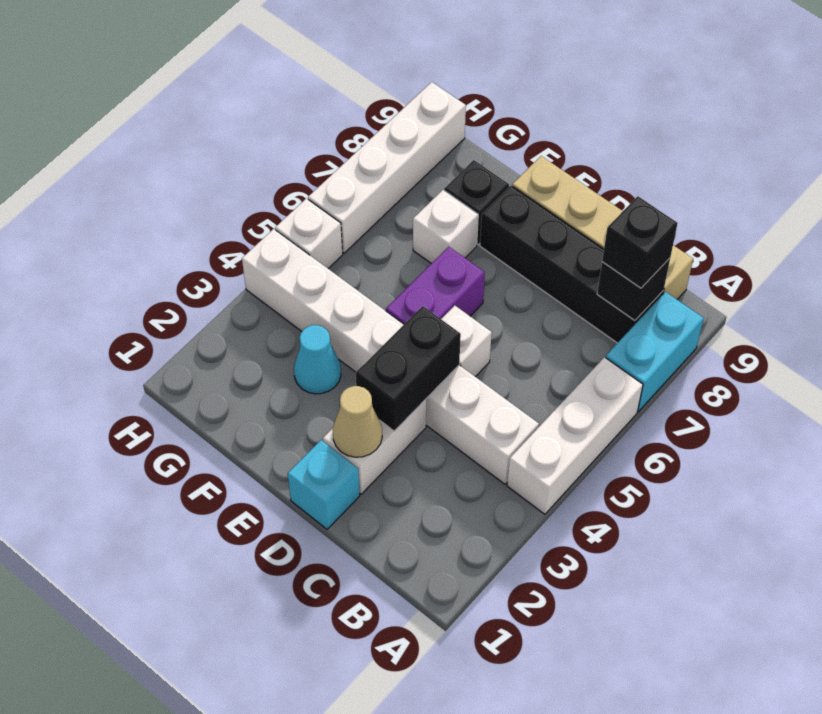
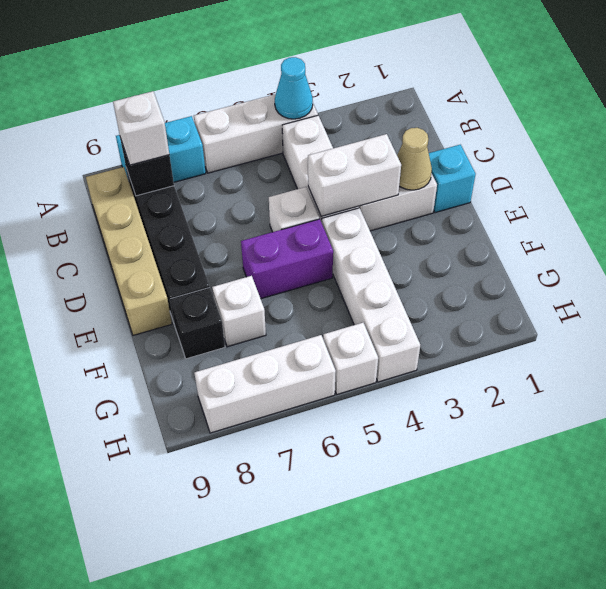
black brick B8 level 3 -> white brick B8 level 3
black brick D3:D4 level 2 -> white brick D3:D4 level 2
cyan cone F3 level 1 -> cyan cone A4 level 2
white brick H6:H9 level 1 -> white brick H6:H8 level 1

